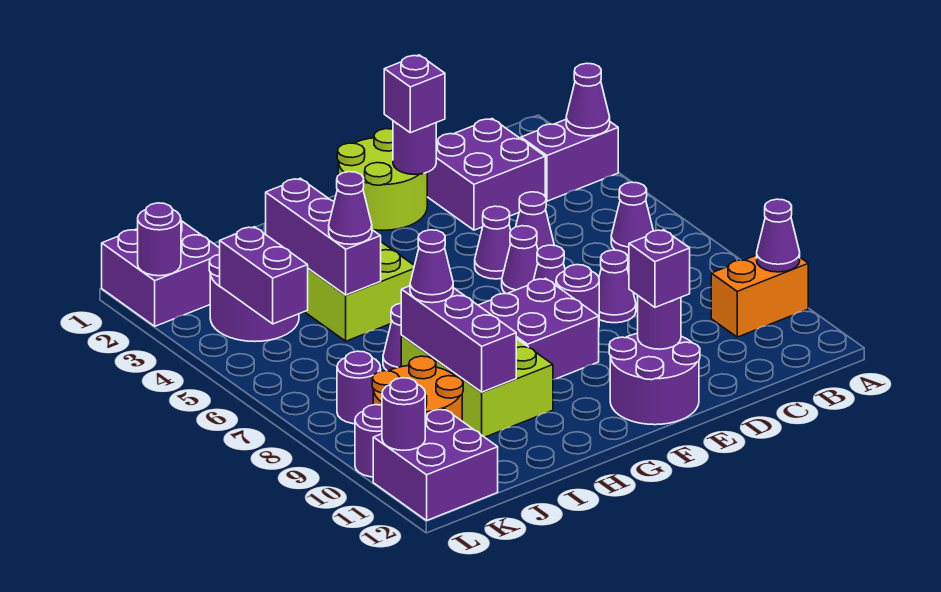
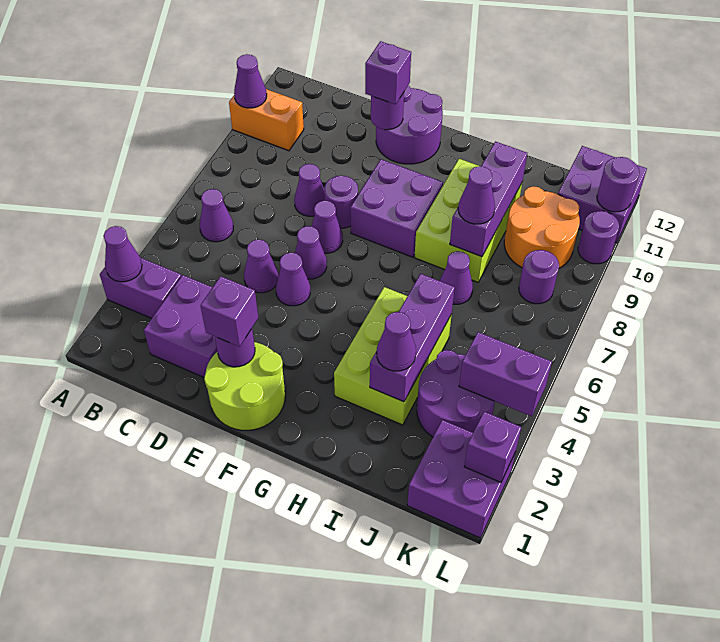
purple cone I5 level 3 -> purple cone I3 level 3
purple brick K4:K5 level 2 -> purple brick K4:L4 level 2
purple round brick L2 level 2 -> purple brick L2 level 2

